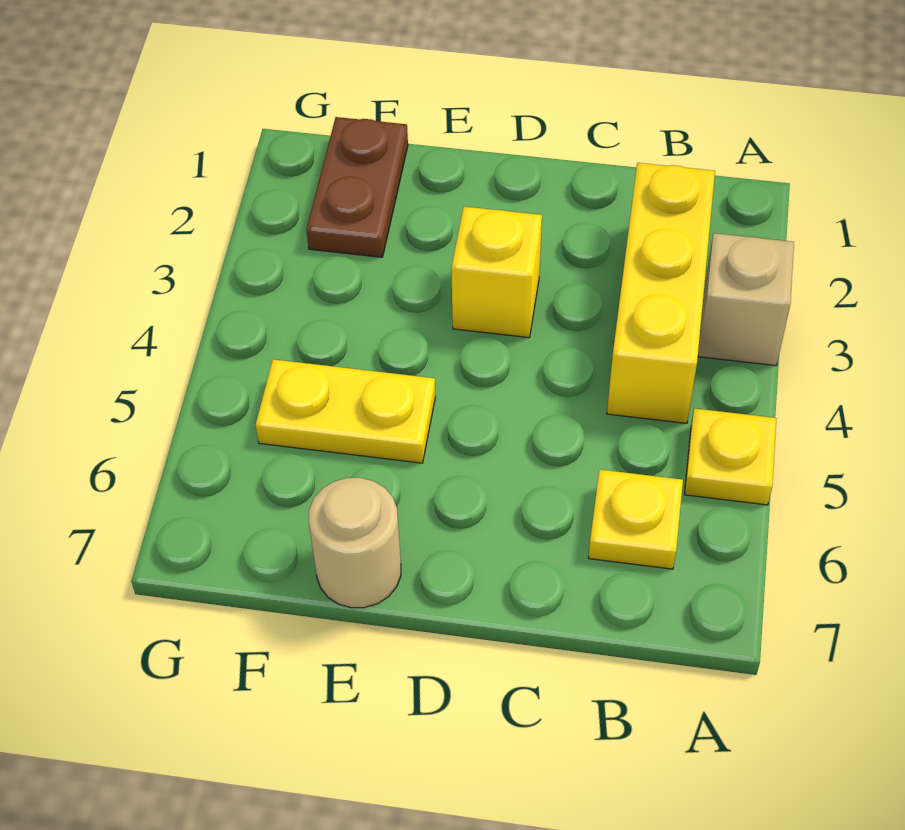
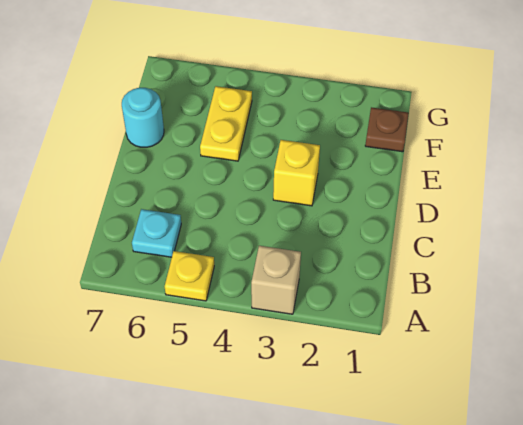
yellow brick B2:B4 level 1 -> none
yellow plate B6 level 1 -> cyan plate B6 level 1
tan round brick E7 level 1 -> cyan round brick E7 level 1
brown plate F1:F2 level 1 -> brown plate F1 level 1

